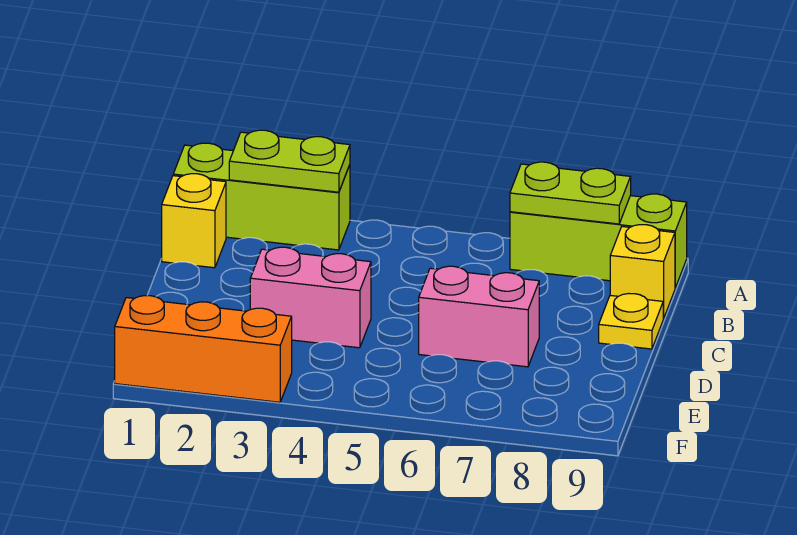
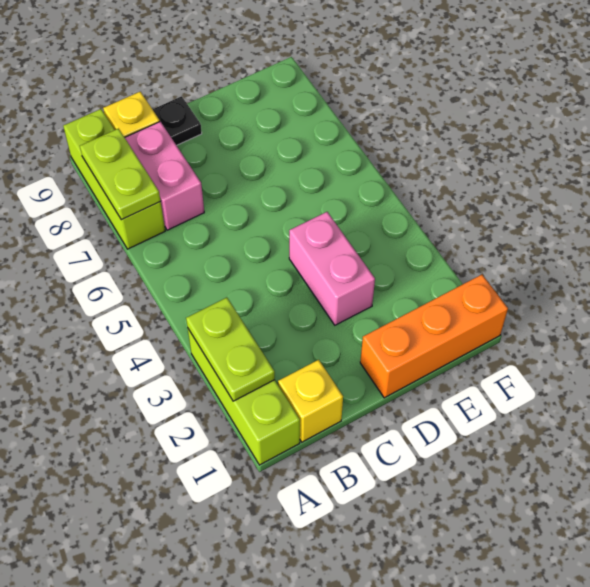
yellow plate C9 level 1 -> black plate C9 level 1
pink brick D6:D7 level 1 -> pink brick B7:B8 level 1
orange brick F1:F3 level 1 -> orange brick D1:F1 level 1

